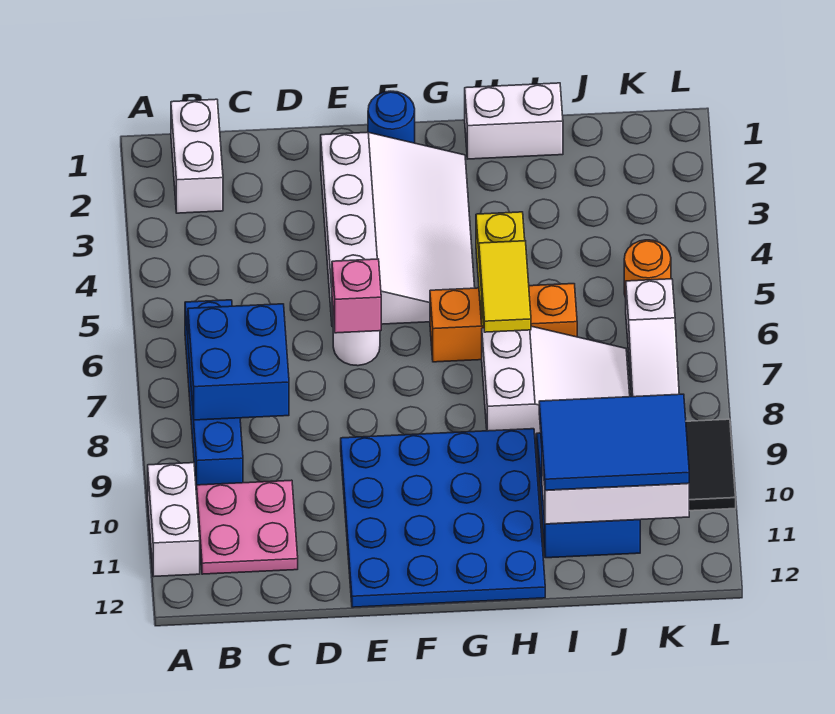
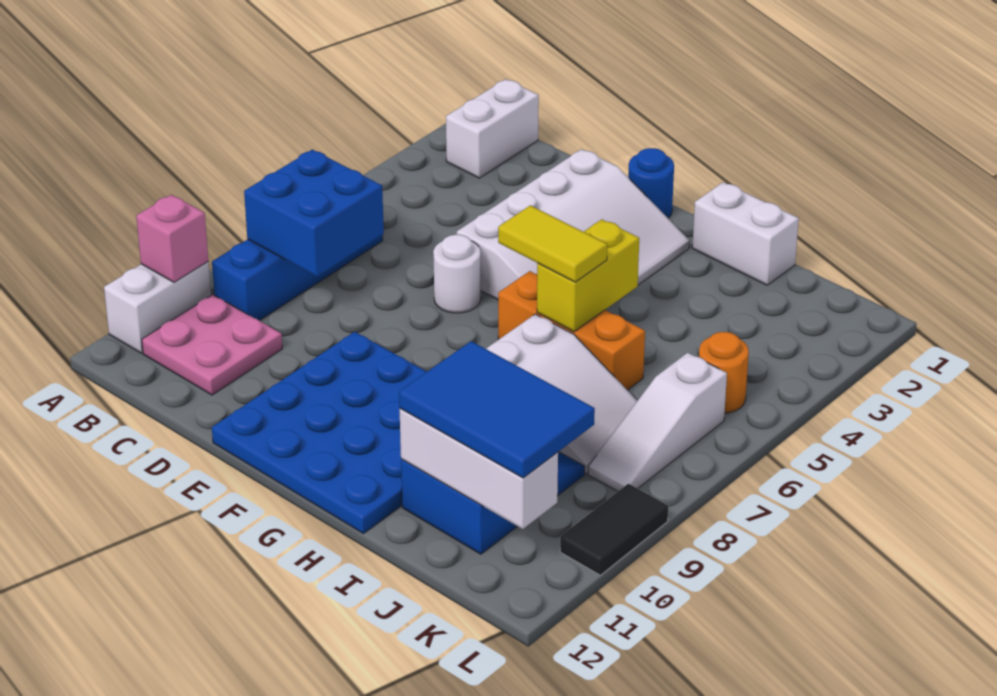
pink brick E6 level 2 -> pink brick A10 level 2
yellow tile H6:H7 level 3 -> yellow tile G6:H6 level 3

